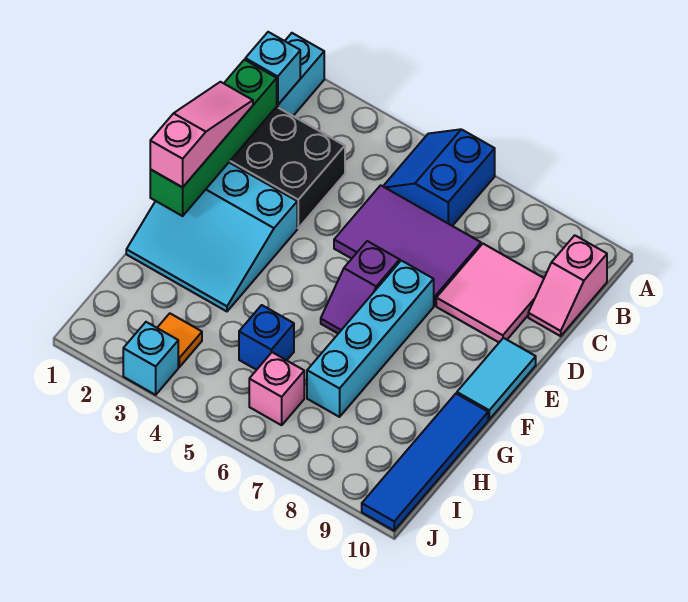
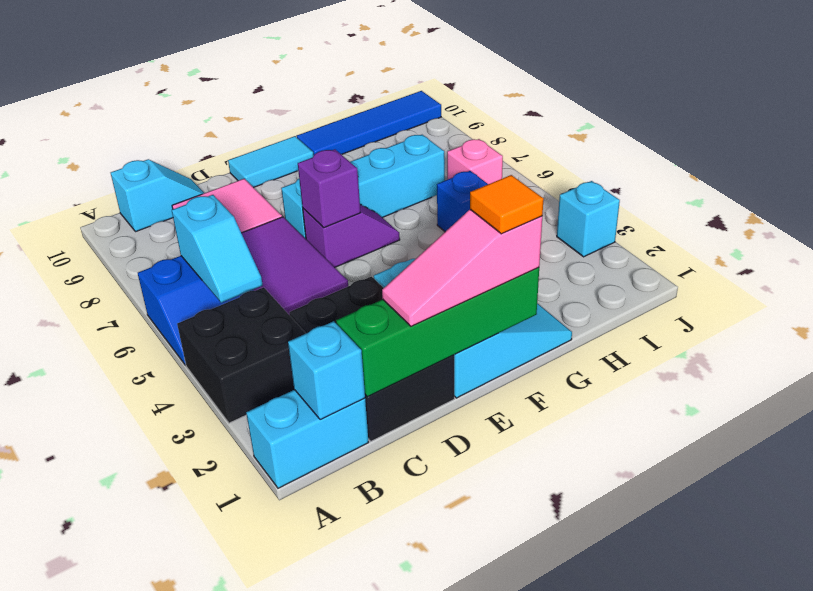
none -> black brick A3:B4 level 1
none -> cyan slope B5:B6 level 2 top 6
pink slope B10:C10 level 1 top B -> cyan slope B10:C10 level 1 top B
none -> purple brick E6 level 2
orange tile I3 level 1 -> orange tile F1 level 4

